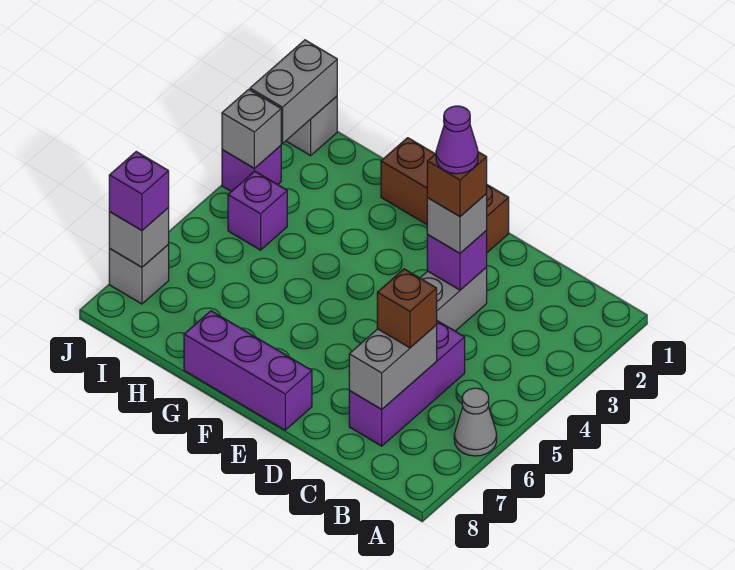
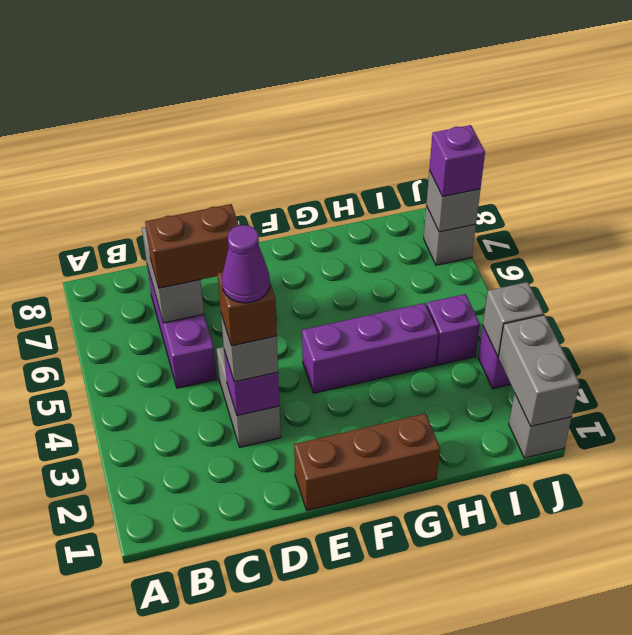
grey cone A6 level 1 -> none
brown brick C6 level 3 -> brown brick C6:D6 level 3
purple brick E8:G8 level 1 -> purple brick F4:H4 level 1

